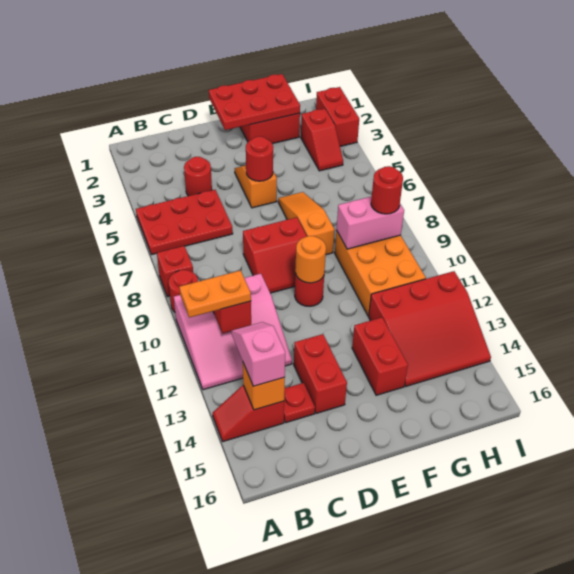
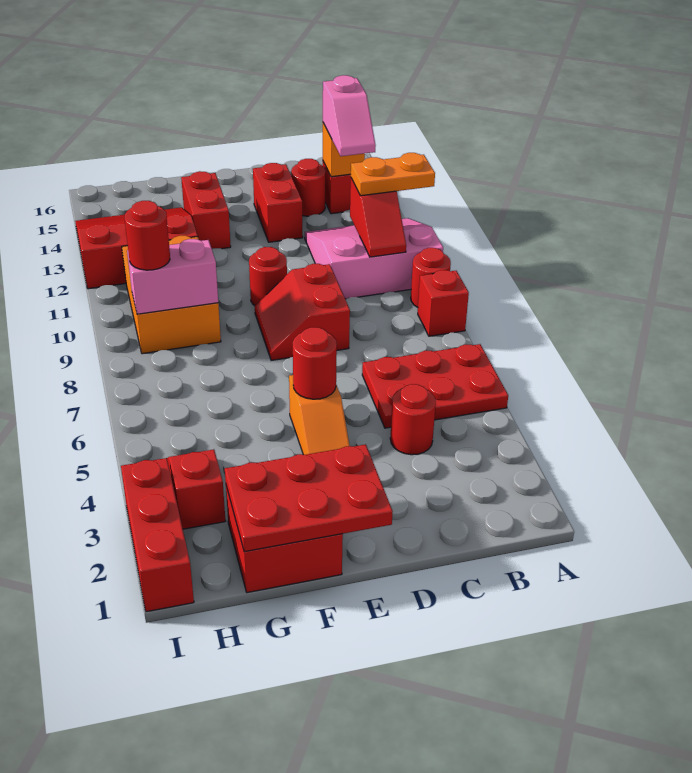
red plate C14 level 1 -> red round brick C14 level 1
red slope D8:E9 level 1 top 8 -> red slope D8:E9 level 1 top D
orange round brick E10 level 2 -> none
orange slope F6:F8 level 1 top 8 -> none
red brick I2:I3 level 1 -> red brick I1:I3 level 1

